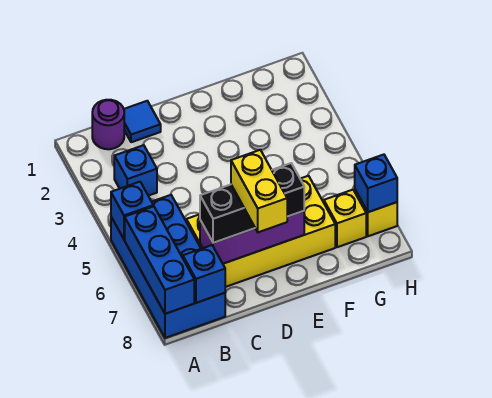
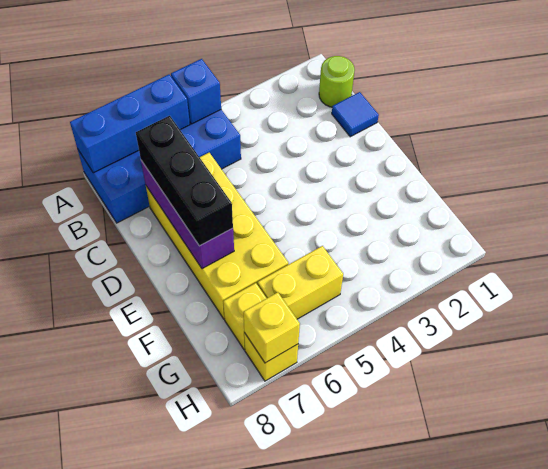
purple round brick B1 level 1 -> lime round brick B1 level 1
blue brick B3 level 1 -> none
blue brick B8 level 2 -> none
yellow brick D7:D8 level 4 -> yellow brick G5:G6 level 1
blue brick H7 level 2 -> yellow brick H7 level 2

